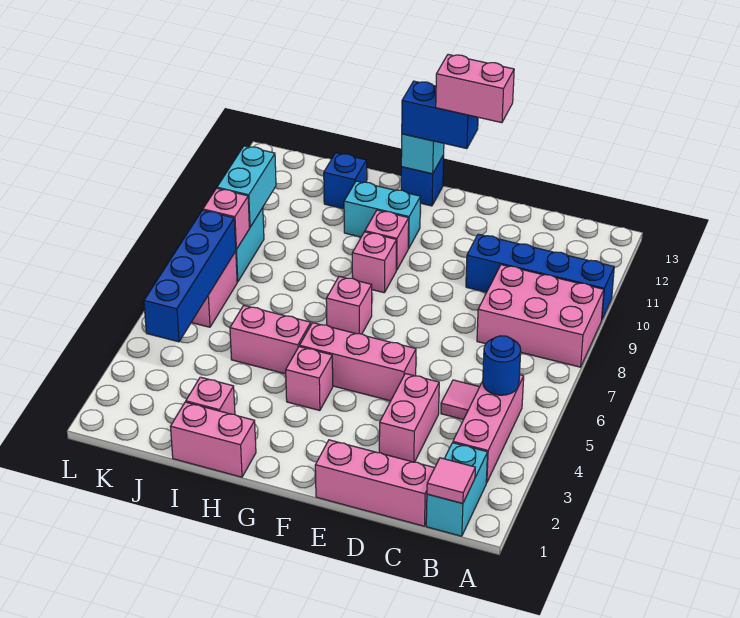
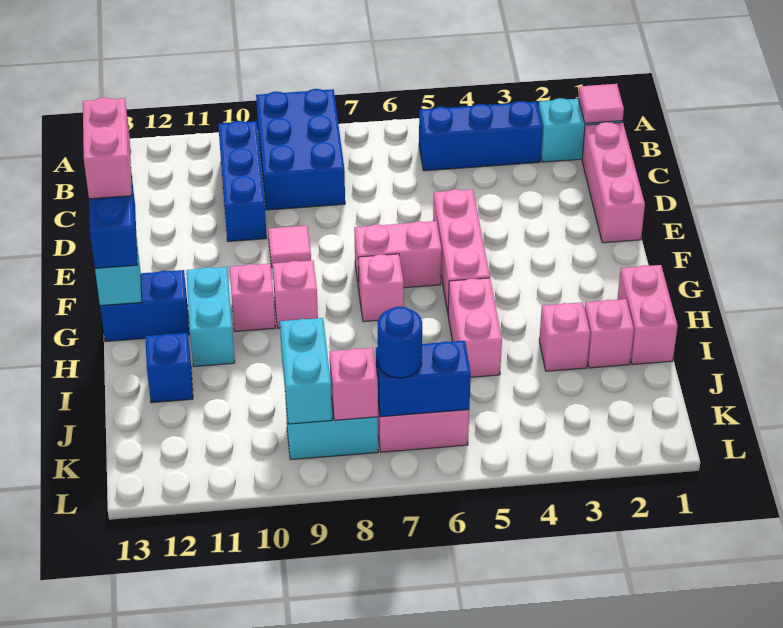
pink brick A8:C9 level 1 -> blue brick A8:C9 level 1
blue brick A10:D10 level 1 -> blue brick B10:D10 level 1
pink brick B3:B5 level 1 -> blue brick B3:B5 level 1
blue round brick B5 level 2 -> blue round brick K7 level 3
pink tile C5 level 1 -> pink tile E9 level 1
pink brick D3:D4 level 1 -> pink brick F6:F7 level 1
pink brick G4 level 1 -> pink brick I3 level 1
blue brick G13 level 1 -> blue brick G12:G13 level 1
blue brick K4:K7 level 2 -> blue brick K6:K7 level 2
cyan brick K9:K10 level 2 -> cyan brick J9:K9 level 2

